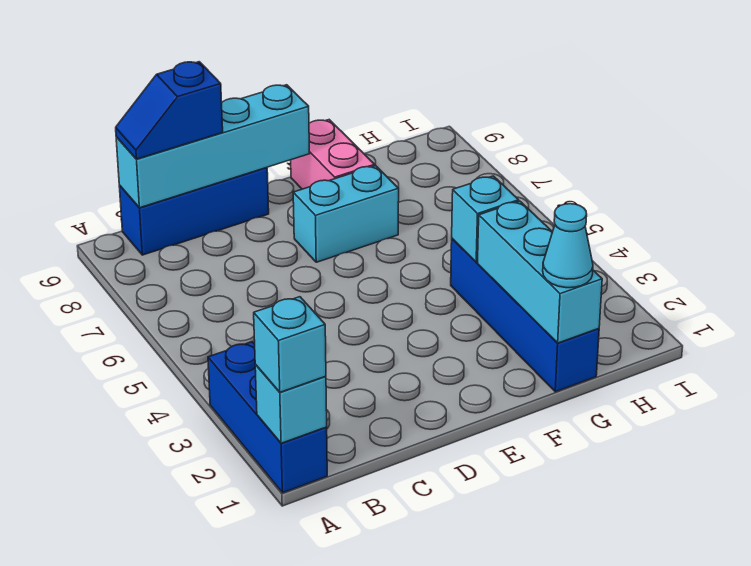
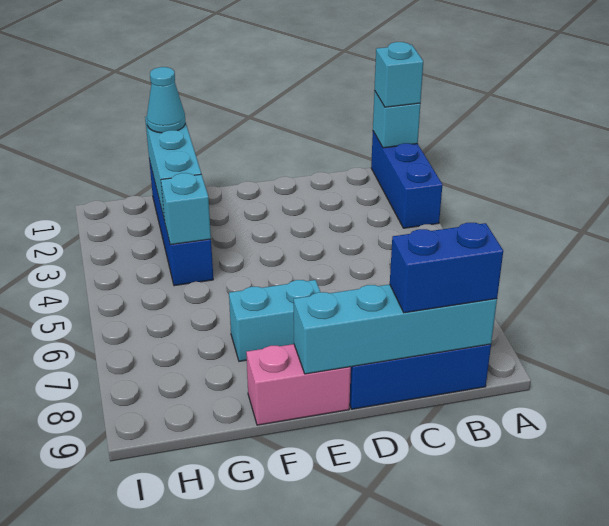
blue slope B9:C9 level 3 top C -> blue brick B9:C9 level 3
pink brick F8:F9 level 1 -> pink brick E9:F9 level 1

